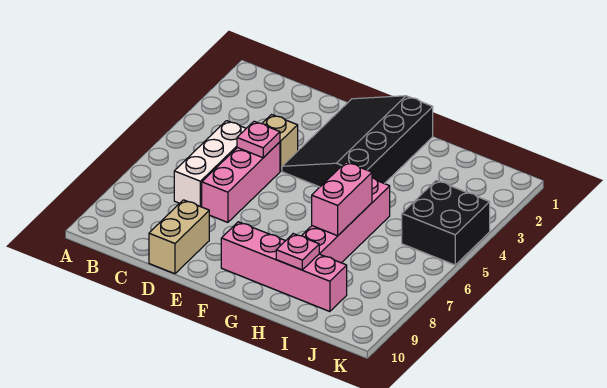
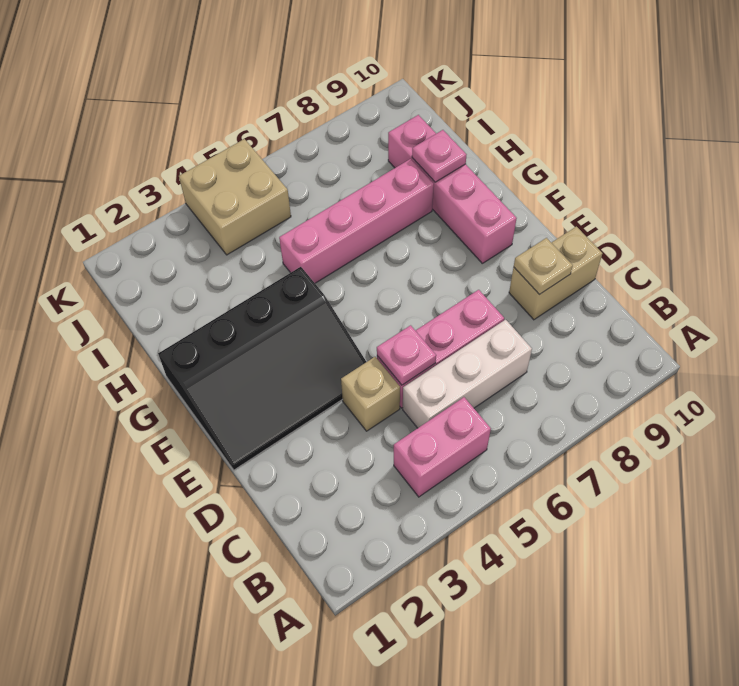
none -> tan plate D9 level 2
pink brick H6:H7 level 2 -> pink brick B4:B5 level 1
black brick J4:K5 level 1 -> tan brick J4:K5 level 1

